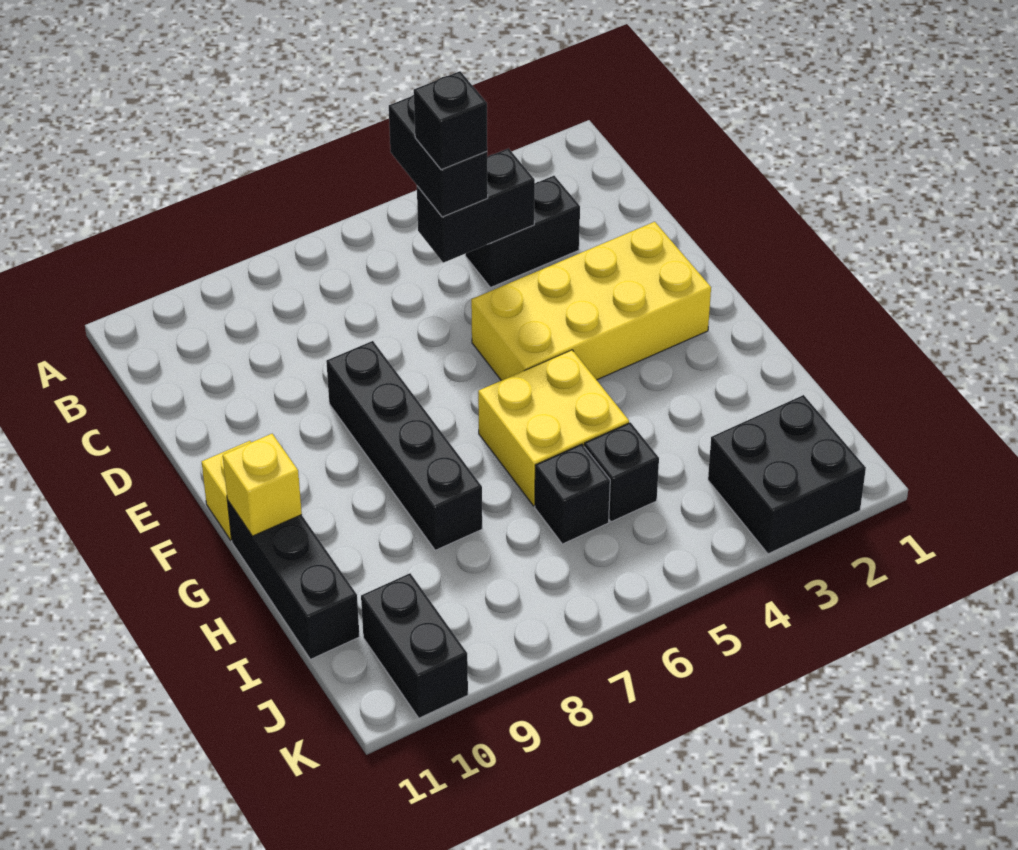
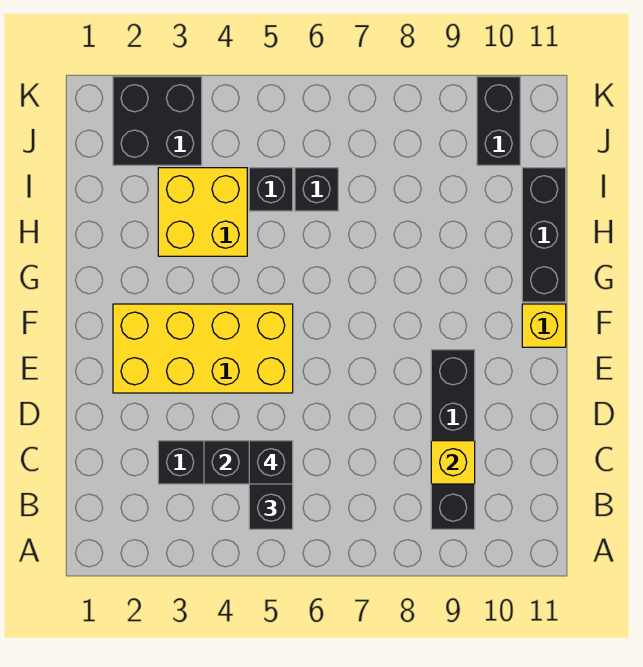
black brick E8:H8 level 1 -> black brick B9:E9 level 1
yellow brick G5:H6 level 1 -> yellow brick H3:I4 level 1
yellow brick G11 level 2 -> yellow brick C9 level 2

